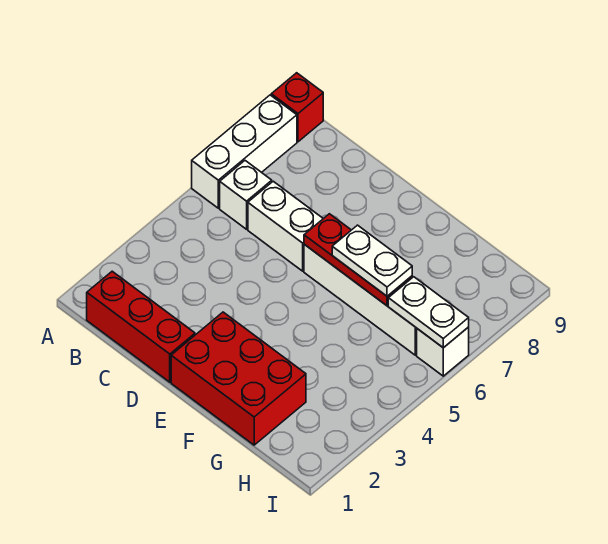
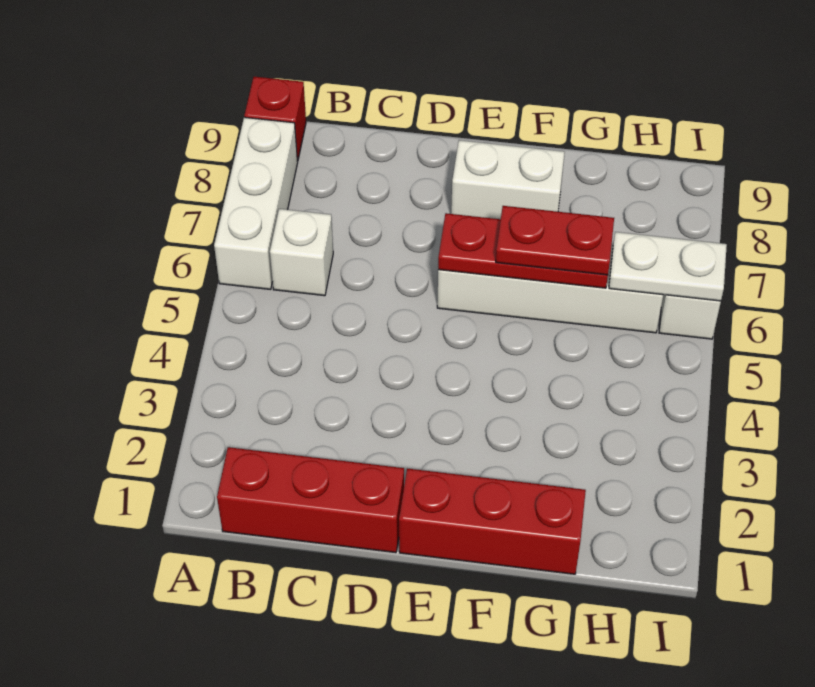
white brick C6:D6 level 1 -> white brick E8:F8 level 1
red brick E1:G2 level 1 -> red brick E1:G1 level 1
white plate F6:G6 level 3 -> red plate F6:G6 level 3

